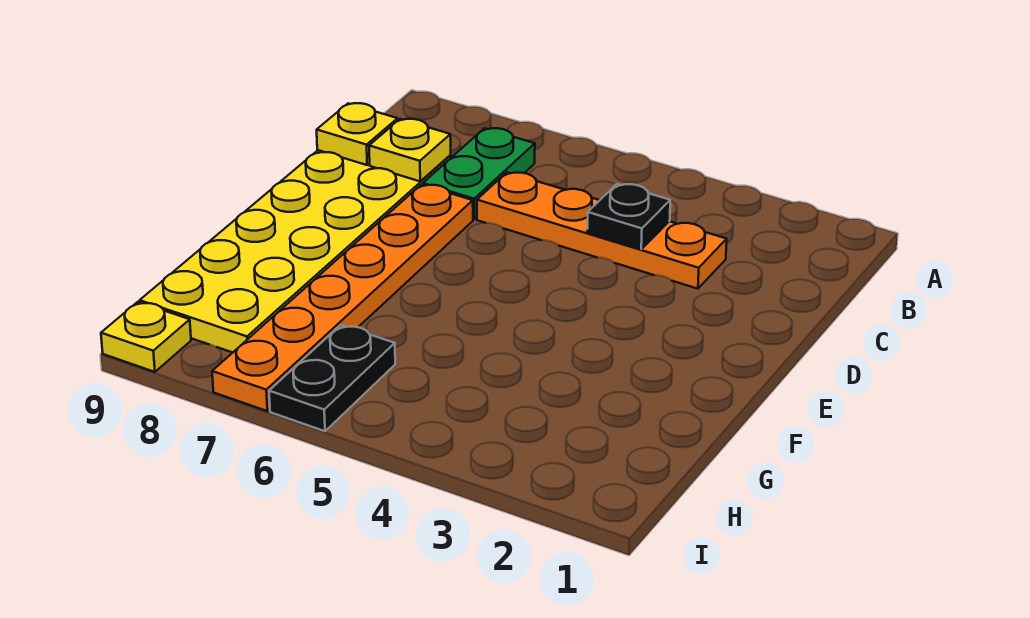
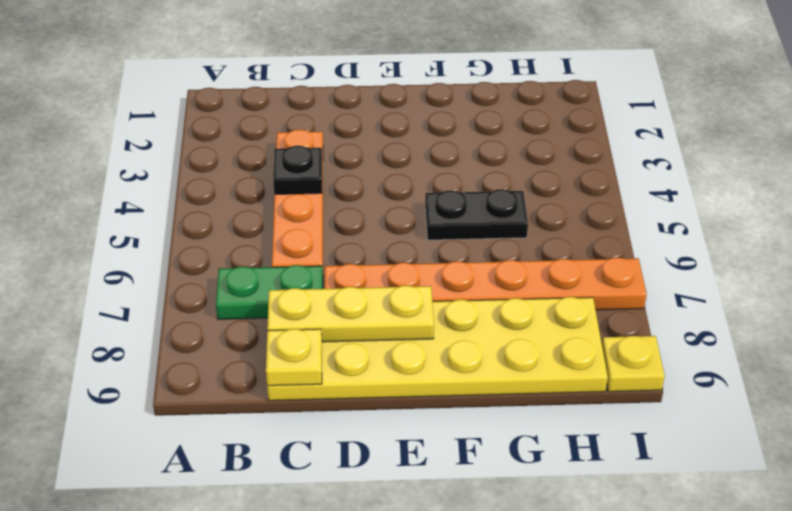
yellow plate C8 level 2 -> yellow plate C8:E8 level 2
black plate H6:I6 level 1 -> black plate F5:G5 level 1

